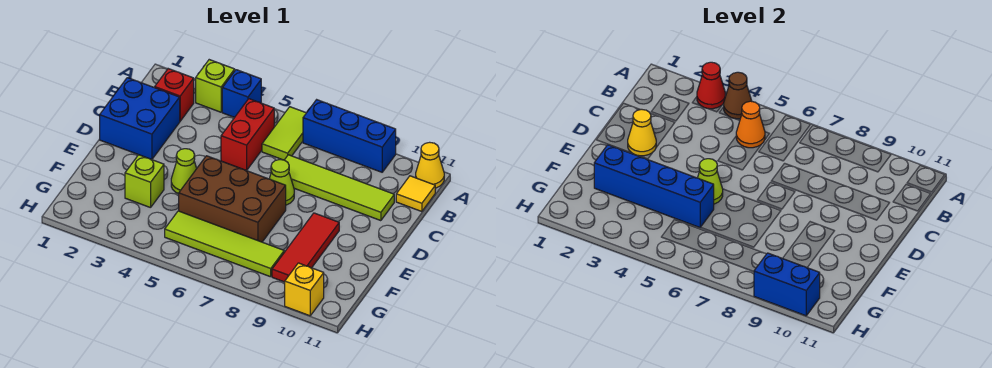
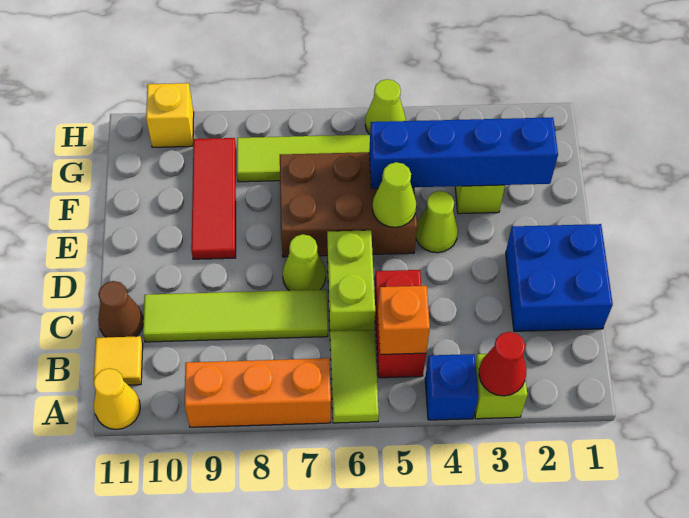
brown cone A4 level 2 -> brown cone C11 level 1
blue brick A7:A9 level 1 -> orange brick A7:A9 level 1
red brick B2 level 1 -> none
orange cone B5 level 2 -> orange brick B5 level 2
none -> lime brick C6:D6 level 1
yellow cone D2 level 2 -> none
none -> lime cone H5 level 1
blue brick H9:H10 level 2 -> none

